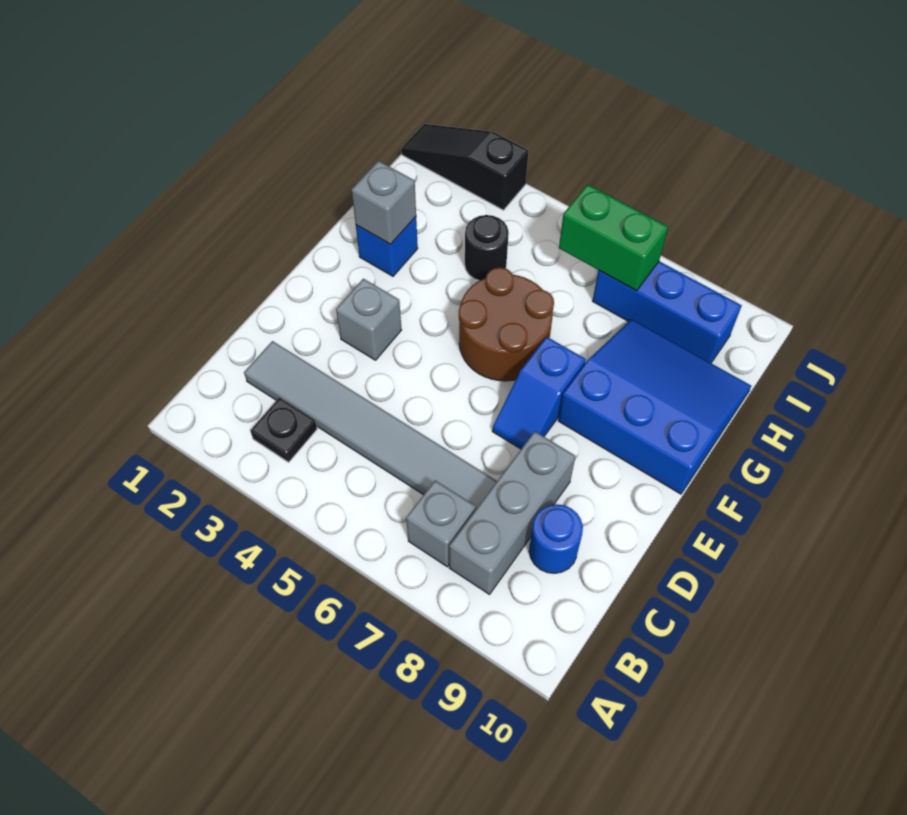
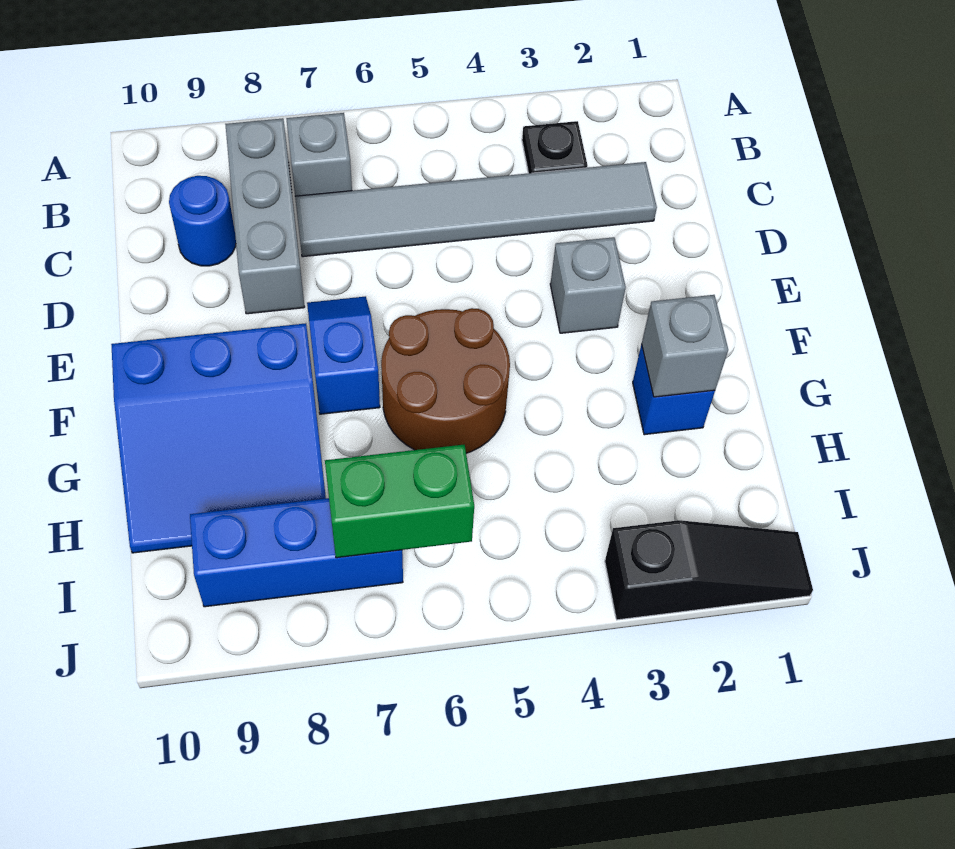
black round brick H4 level 1 -> none

